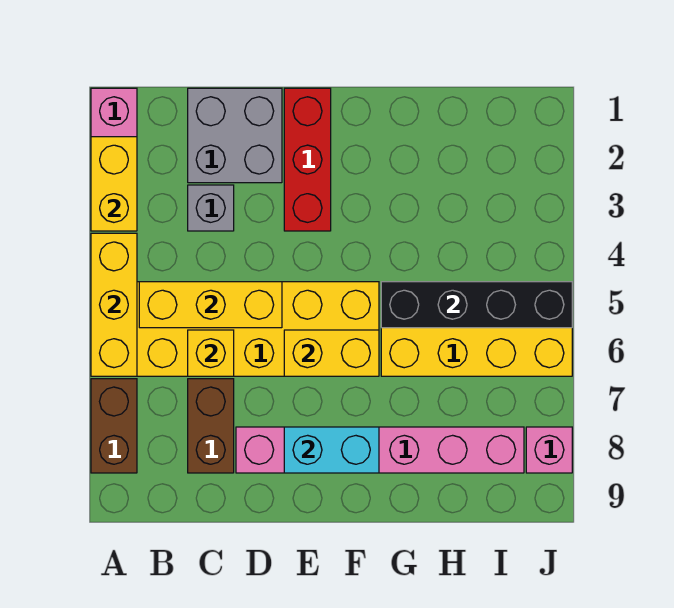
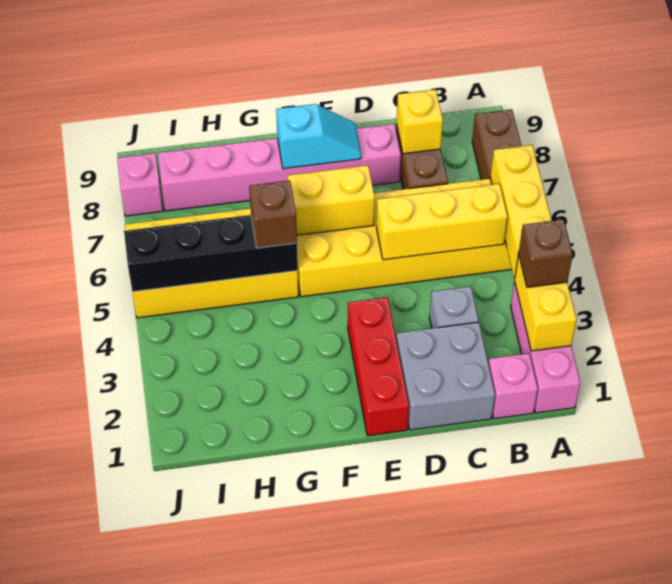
none -> brown brick A3 level 3
none -> pink brick B1 level 1
yellow brick C6 level 2 -> yellow brick C8 level 2
cyan brick E8:F8 level 2 -> cyan slope E8:F8 level 2 top F
none -> brown brick G5 level 3

